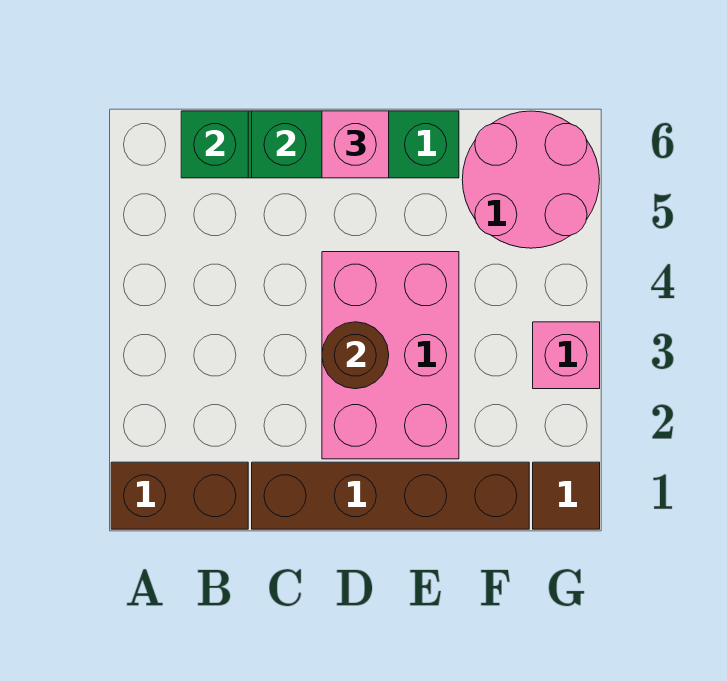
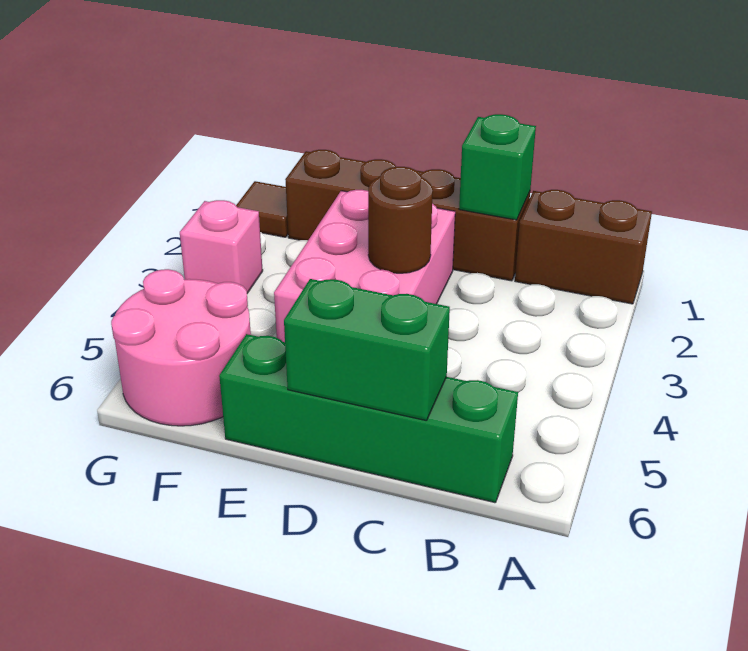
green brick B6 level 2 -> green brick C1 level 2
pink brick D6 level 3 -> none

